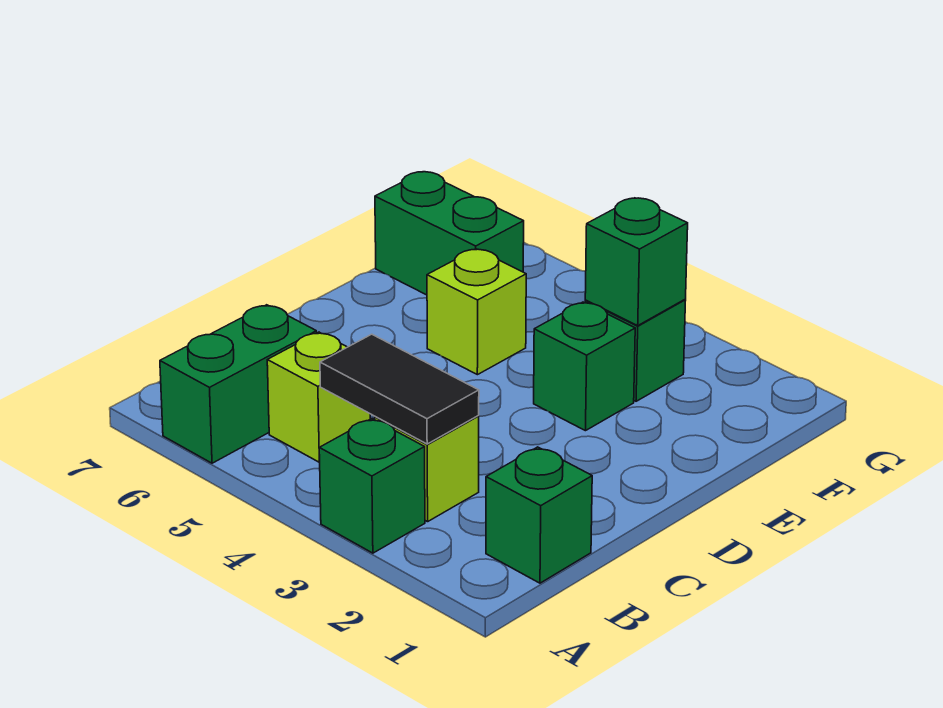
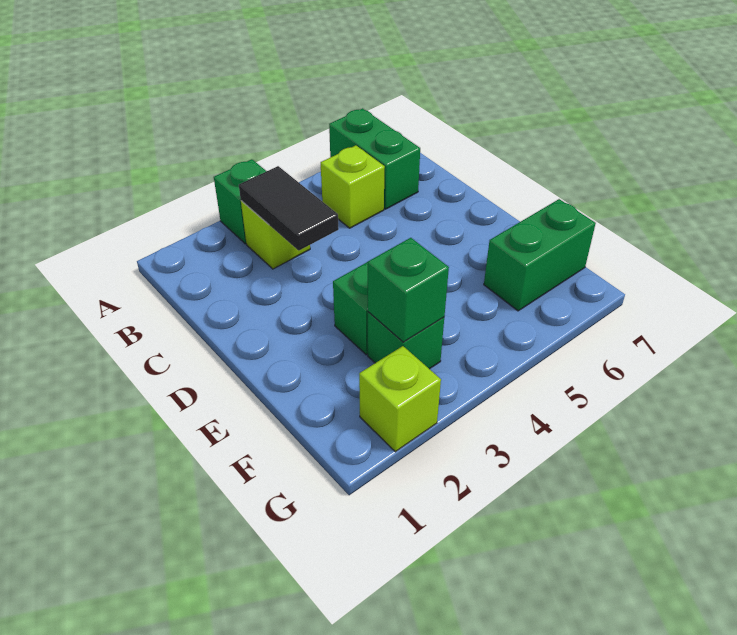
green brick B1 level 1 -> none
black tile B3:B4 level 2 -> black tile B3:C3 level 2
lime brick E5 level 1 -> lime brick G2 level 1

